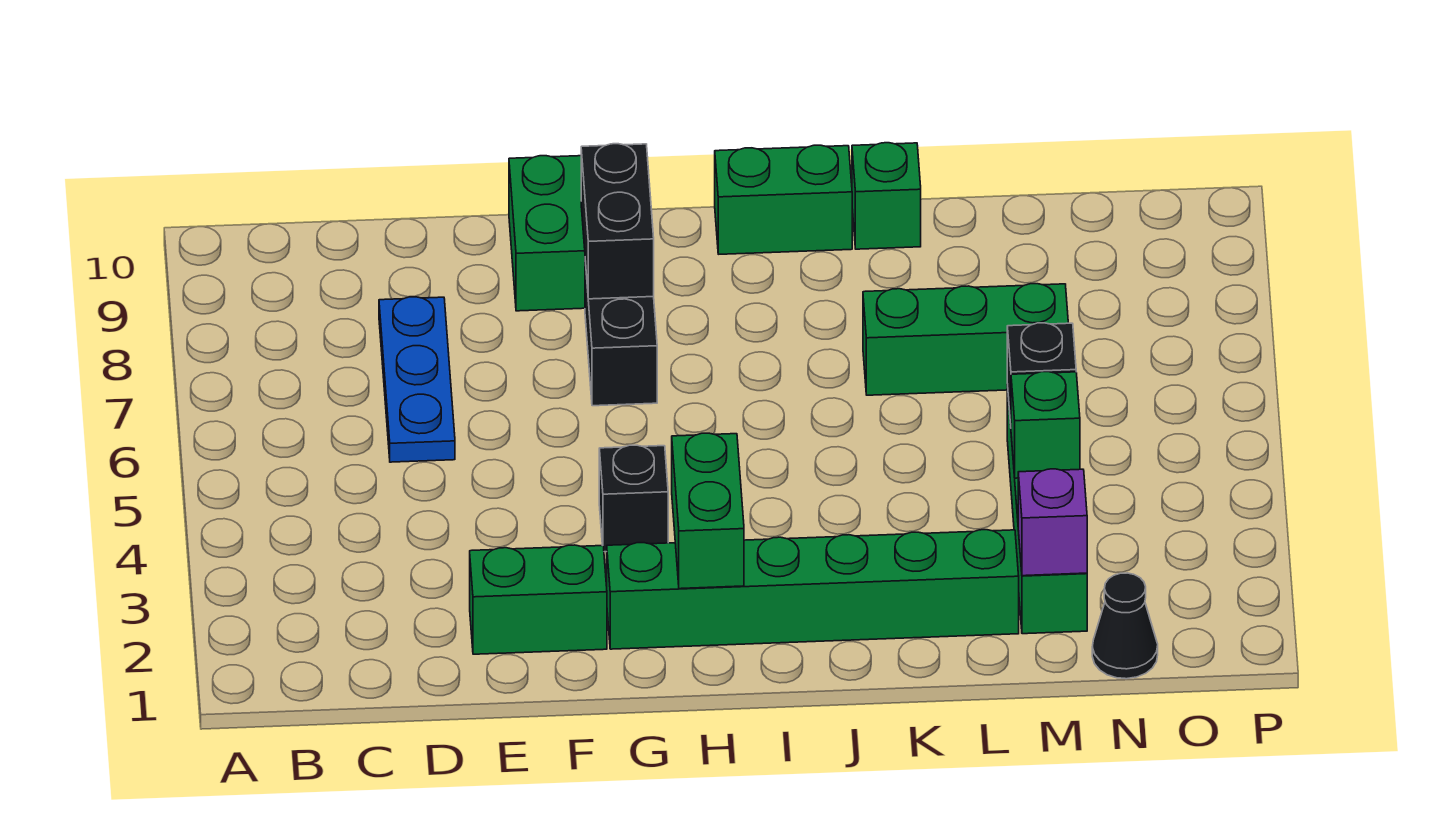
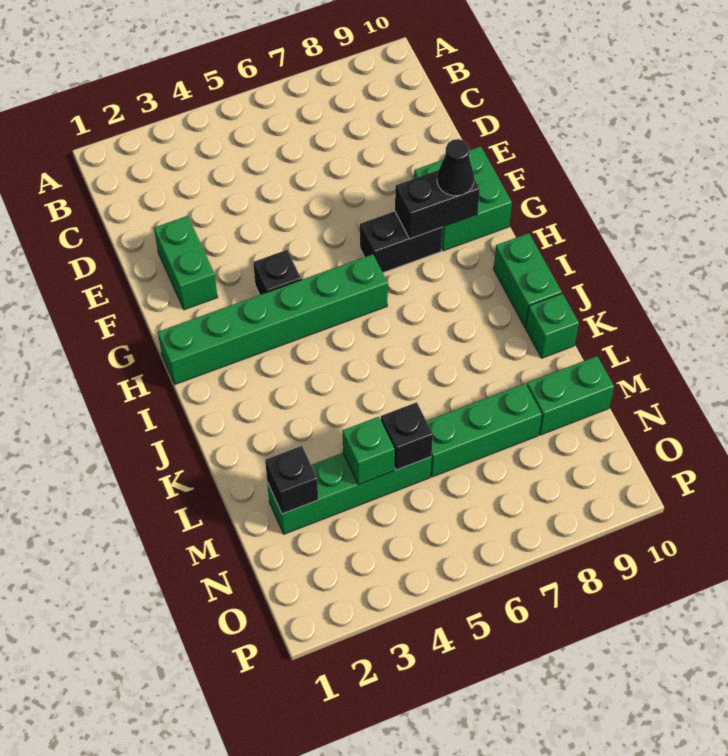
blue plate D6:D8 level 1 -> none
green brick G2:L2 level 1 -> green brick H1:H6 level 1
green brick H2:H3 level 2 -> green brick M9:M10 level 1
green brick K7:M7 level 1 -> green brick M6:M8 level 1
purple brick M2 level 2 -> black brick M2 level 2
black cone N1 level 1 -> black cone G9 level 3

